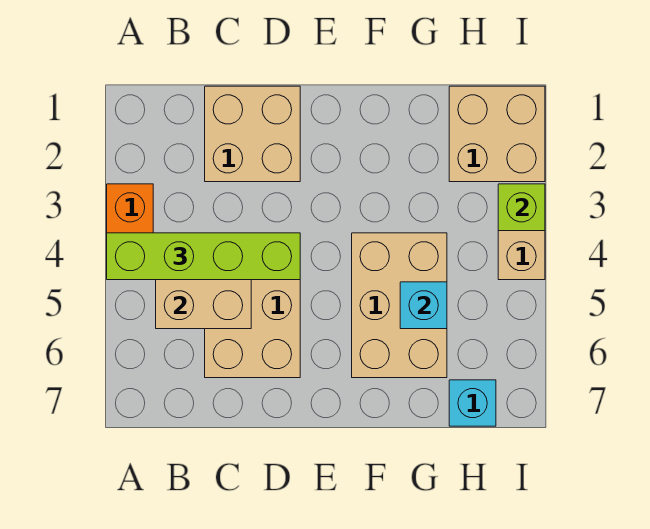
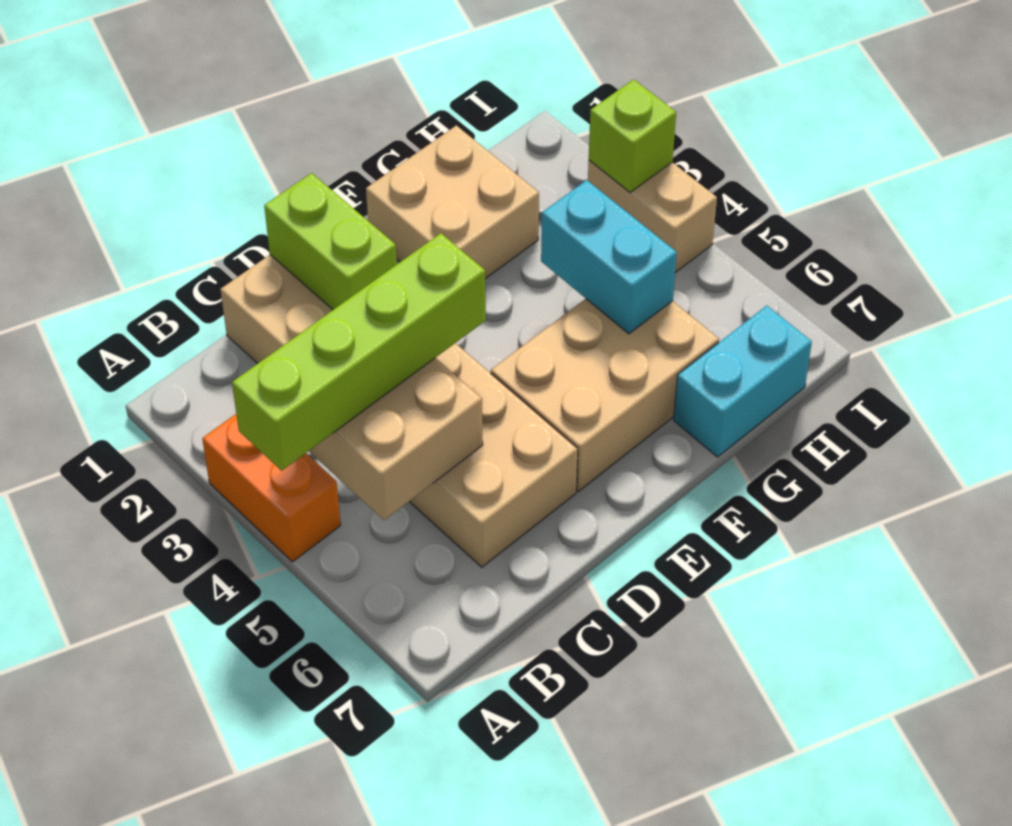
none -> lime brick D1:D2 level 2
tan brick F4:G6 level 1 -> tan brick E5:G6 level 1
cyan brick G5 level 2 -> cyan brick G4:G5 level 2
tan brick H1:I2 level 1 -> tan brick F1:G2 level 1
cyan brick H7 level 1 -> cyan brick G7:H7 level 1

